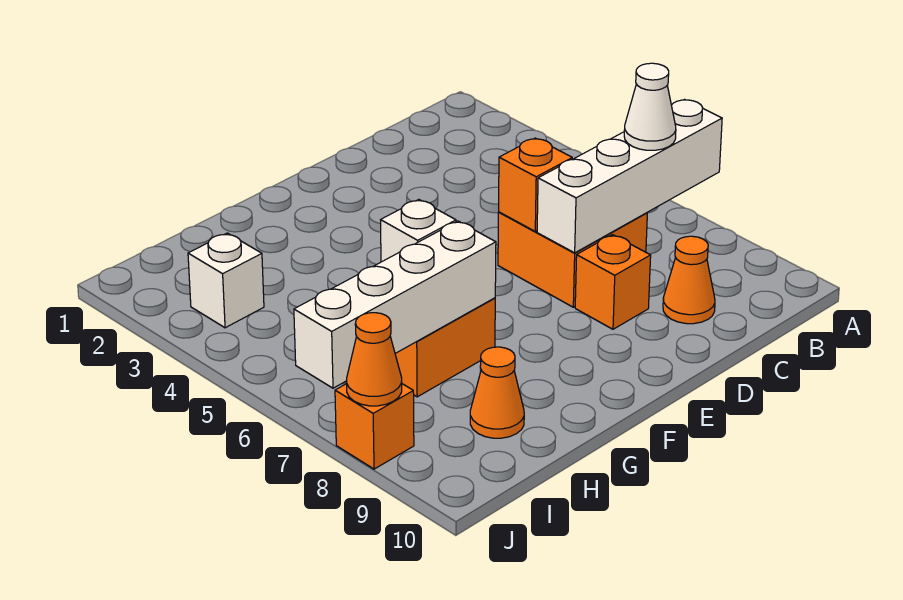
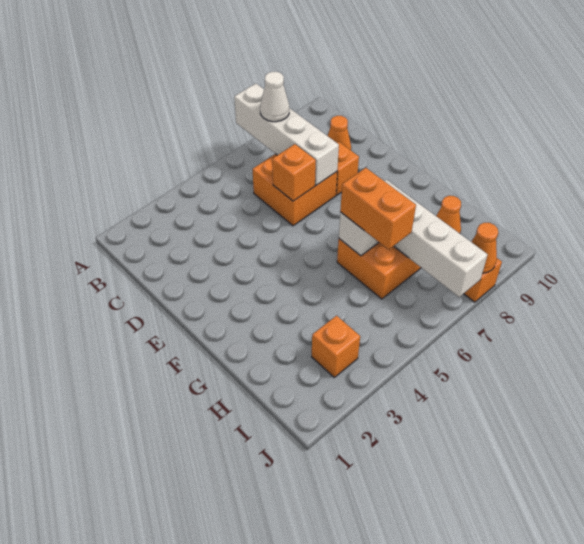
none -> orange brick G6:H6 level 3
white brick I3 level 1 -> orange brick I3 level 1

